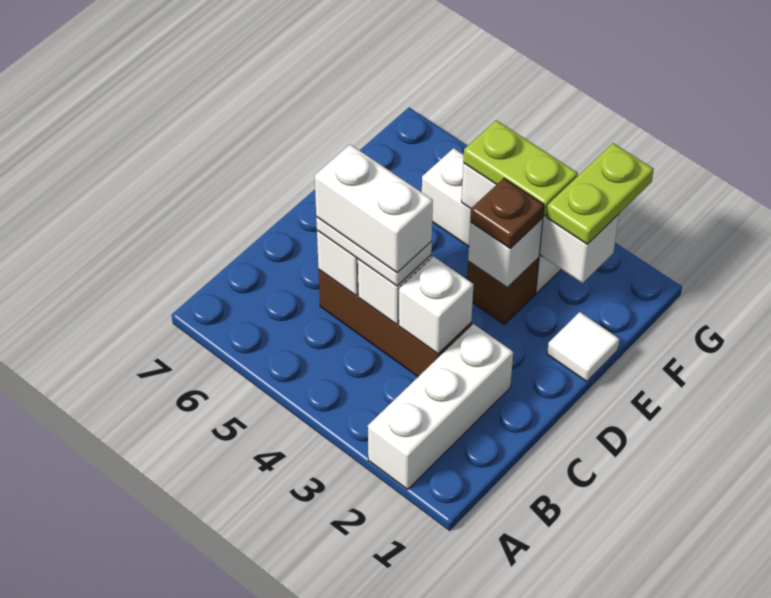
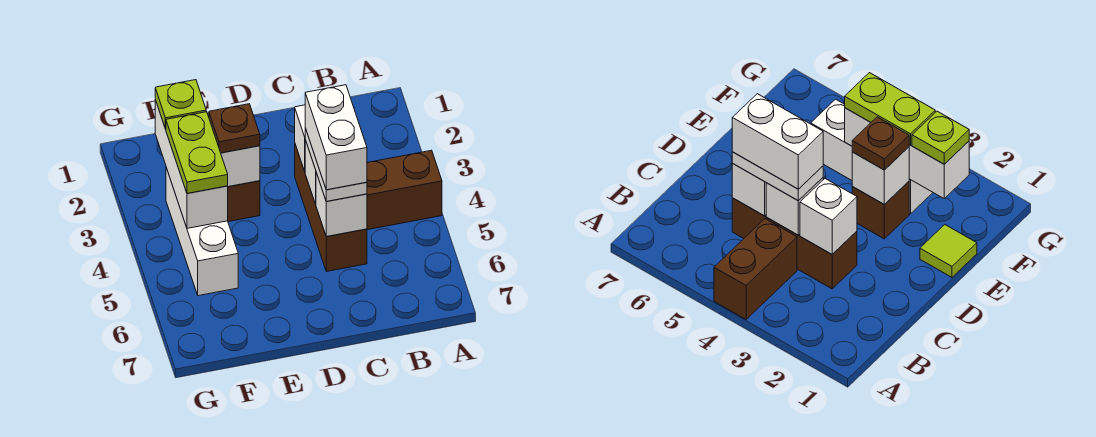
white brick A2:C2 level 1 -> none
none -> brown brick A4:B4 level 1
white tile E1 level 1 -> lime tile E1 level 1
lime plate F2:G2 level 3 -> lime plate F2 level 3

